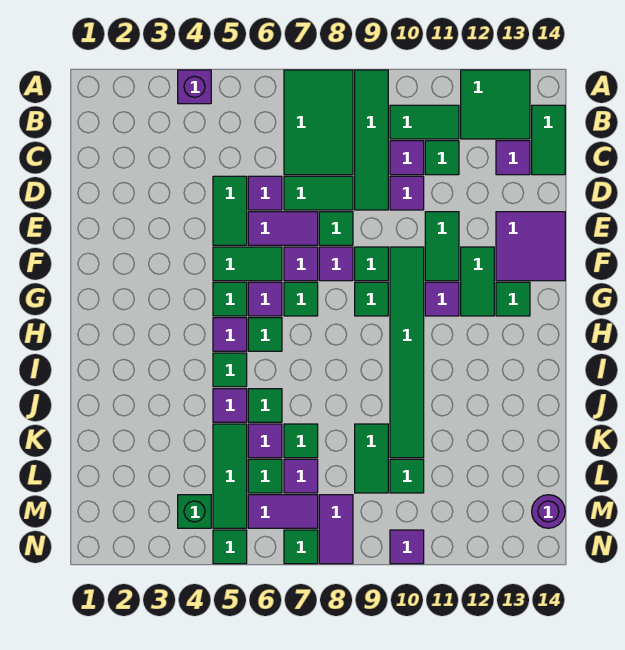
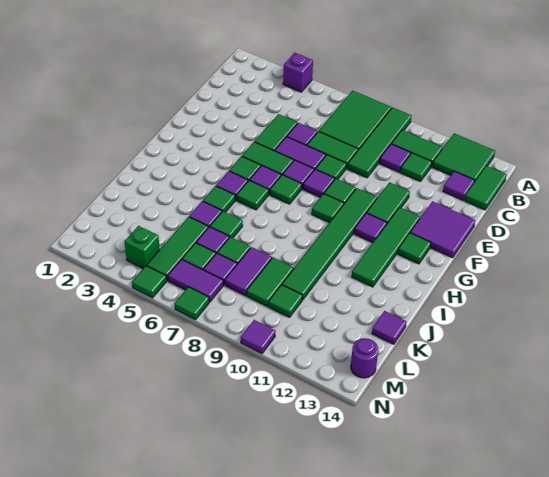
purple tile D10 level 1 -> purple tile K14 level 1
green tile F12:G12 level 1 -> green tile F12:I12 level 1
purple tile M8:N8 level 1 -> purple tile K8:L8 level 1

